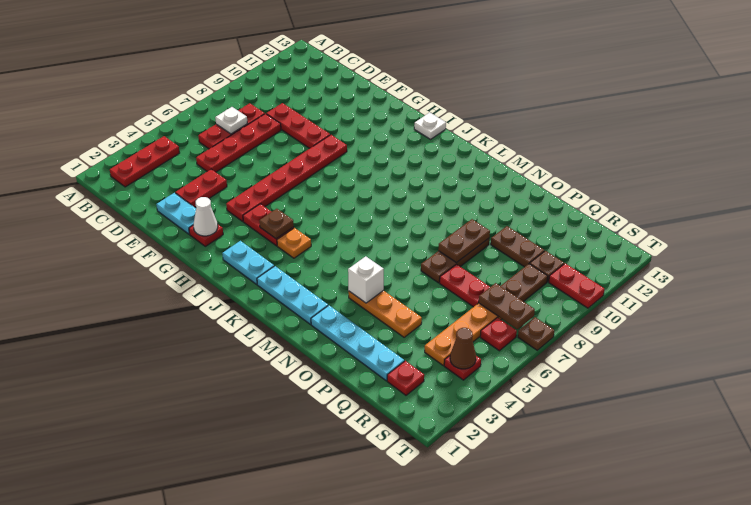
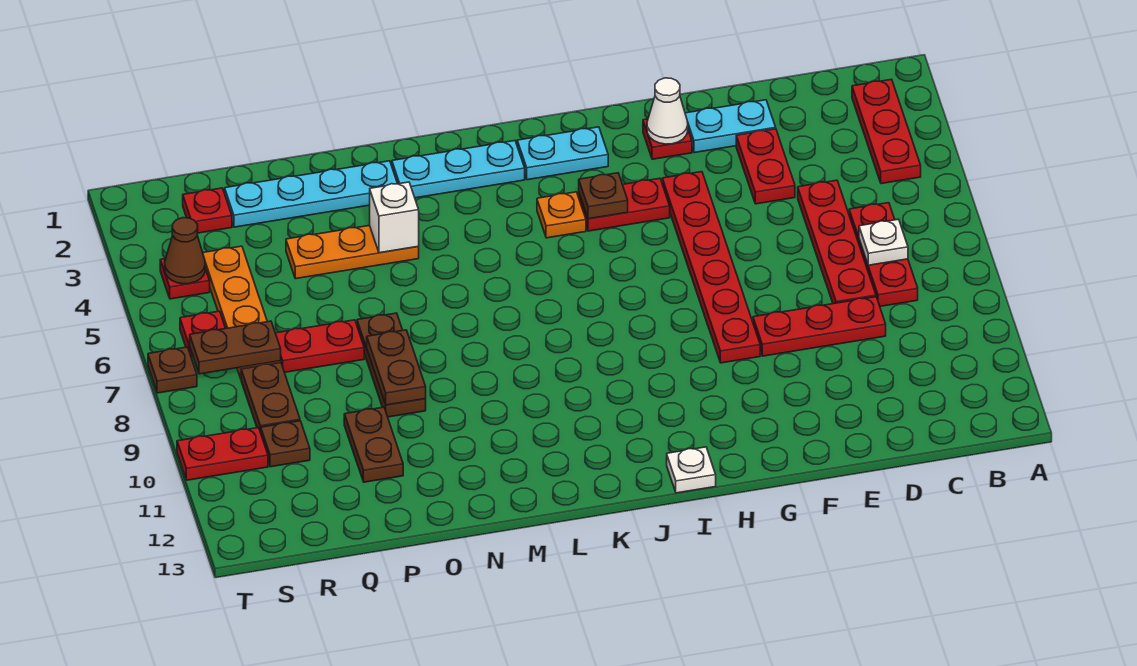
brown plate P10:Q10 level 1 -> brown plate P10:P11 level 1

